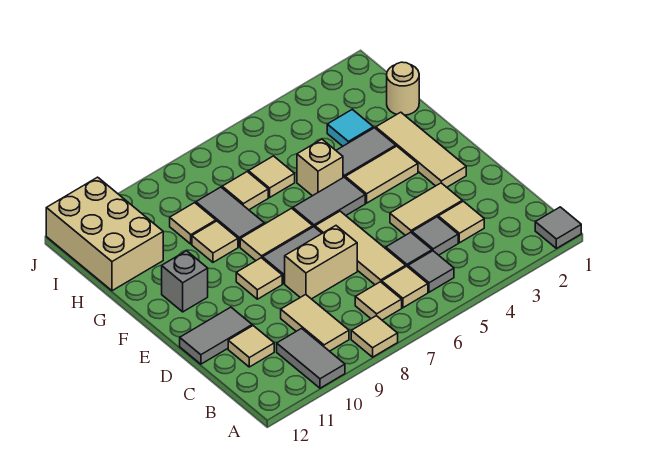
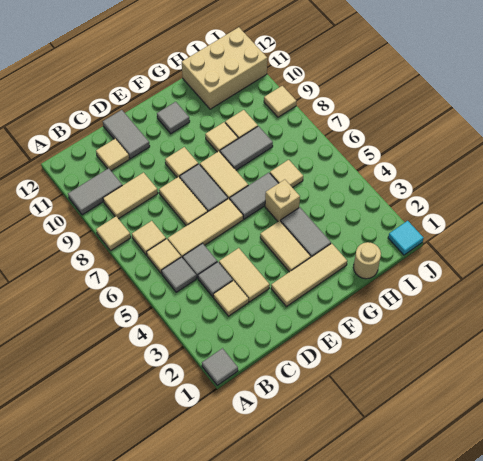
tan brick D7:D8 level 1 -> tan tile D7:D8 level 1
grey tile F5:F6 level 1 -> grey tile F6:G6 level 1
grey brick F11 level 1 -> grey tile F11 level 1
cyan tile H3 level 1 -> cyan tile J1 level 1
tan tile H7 level 1 -> tan tile J9 level 1

